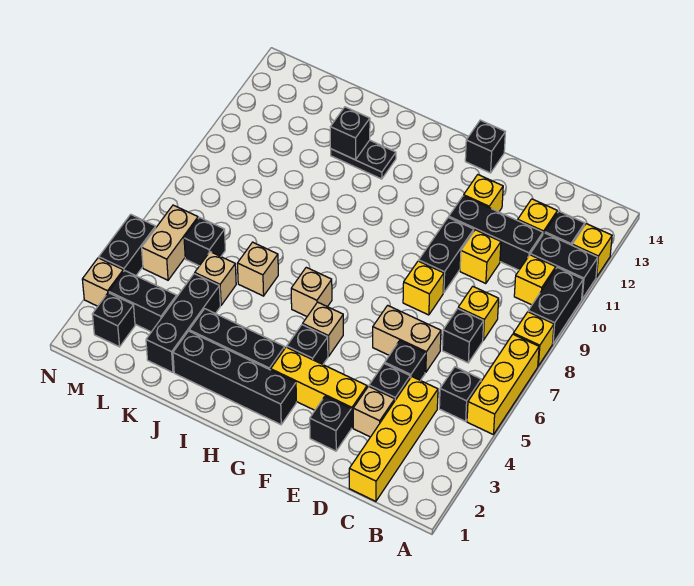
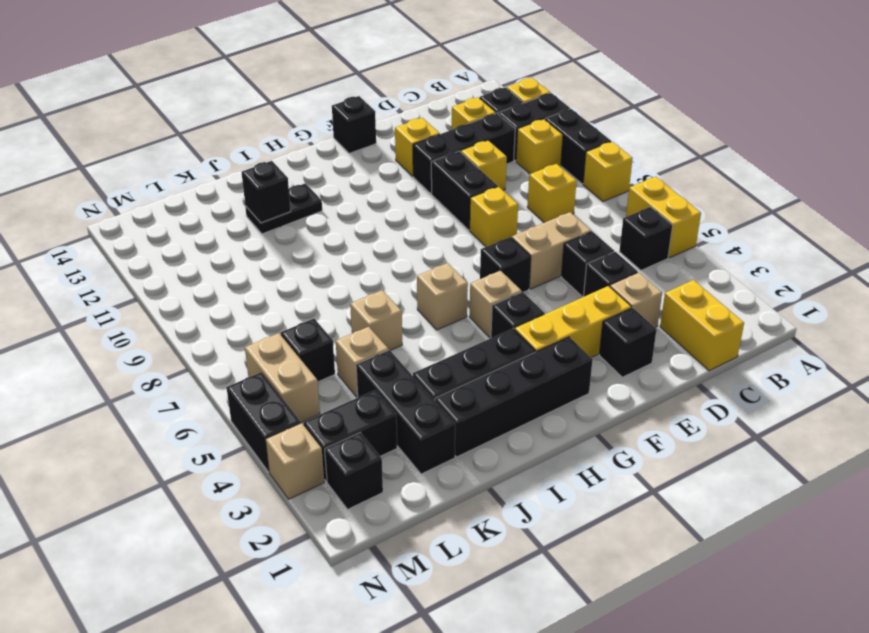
yellow brick A5:A7 level 1 -> yellow brick A5:A6 level 1
yellow brick C1:C4 level 1 -> yellow brick C1:C2 level 1
black brick C7 level 1 -> black brick F6 level 1

